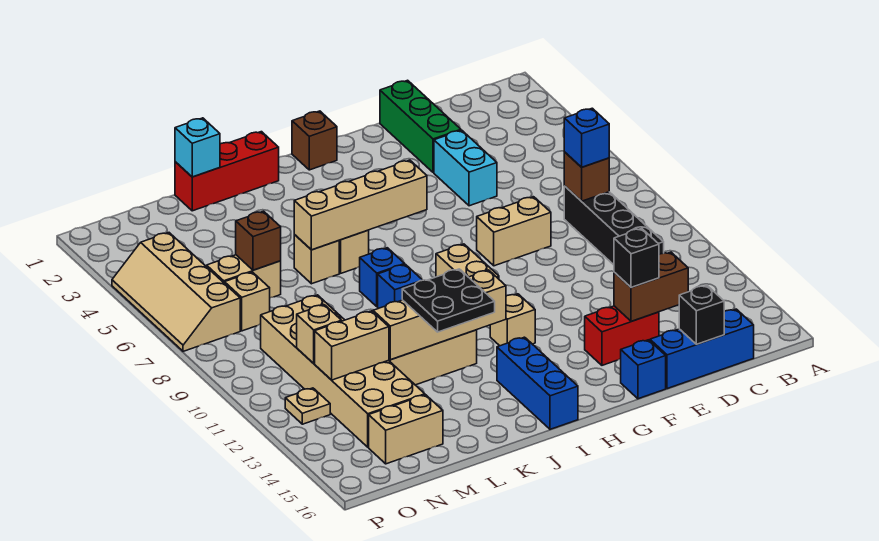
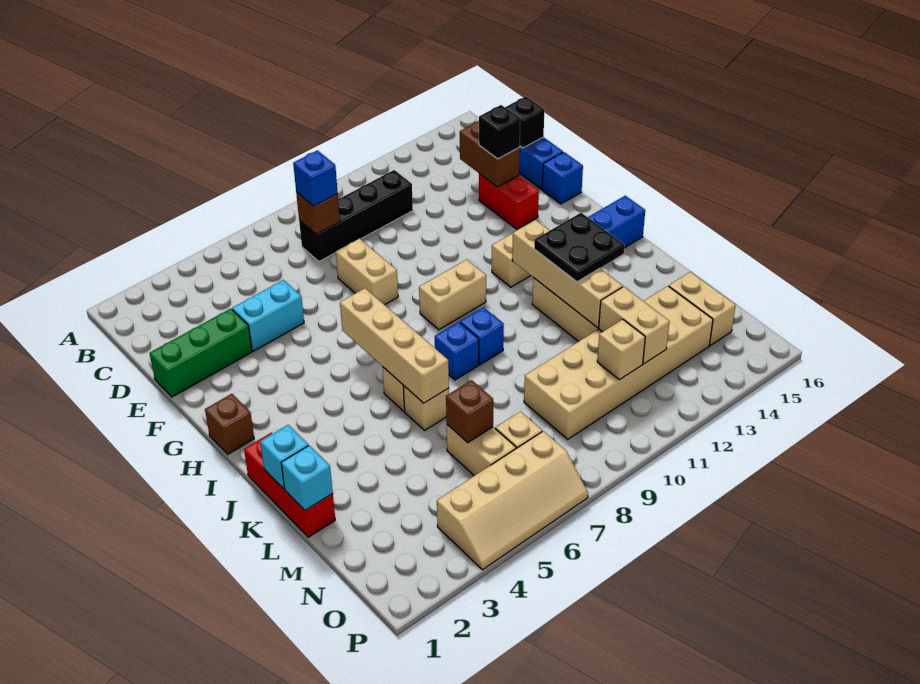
none -> cyan brick K1 level 2
tan plate O12 level 1 -> none

